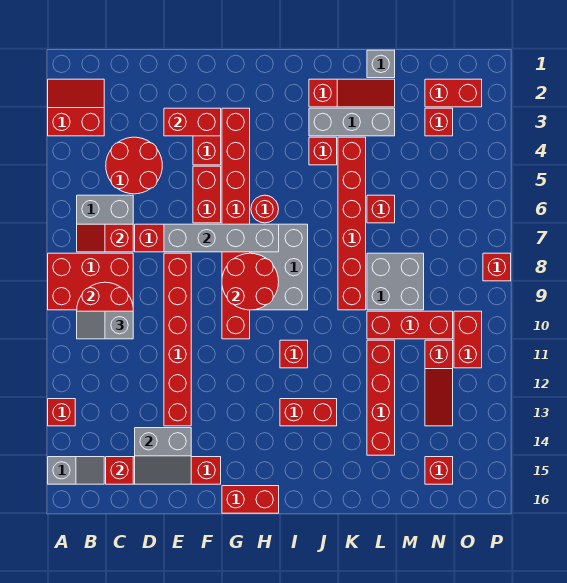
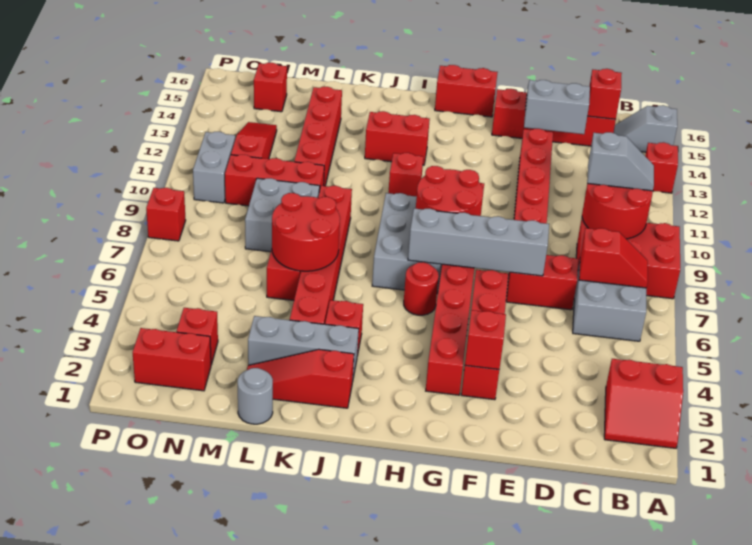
red round brick C4:D5 level 1 -> red round brick K6:L7 level 2
red brick E3:F3 level 2 -> red brick F3 level 2
grey brick L1 level 1 -> grey round brick L1 level 1
red brick O10:O11 level 1 -> grey brick O10:O11 level 1

